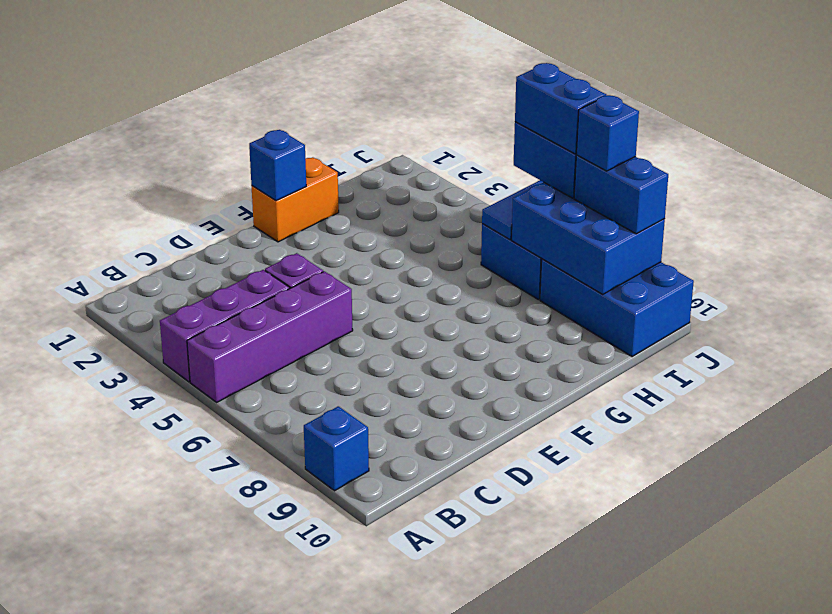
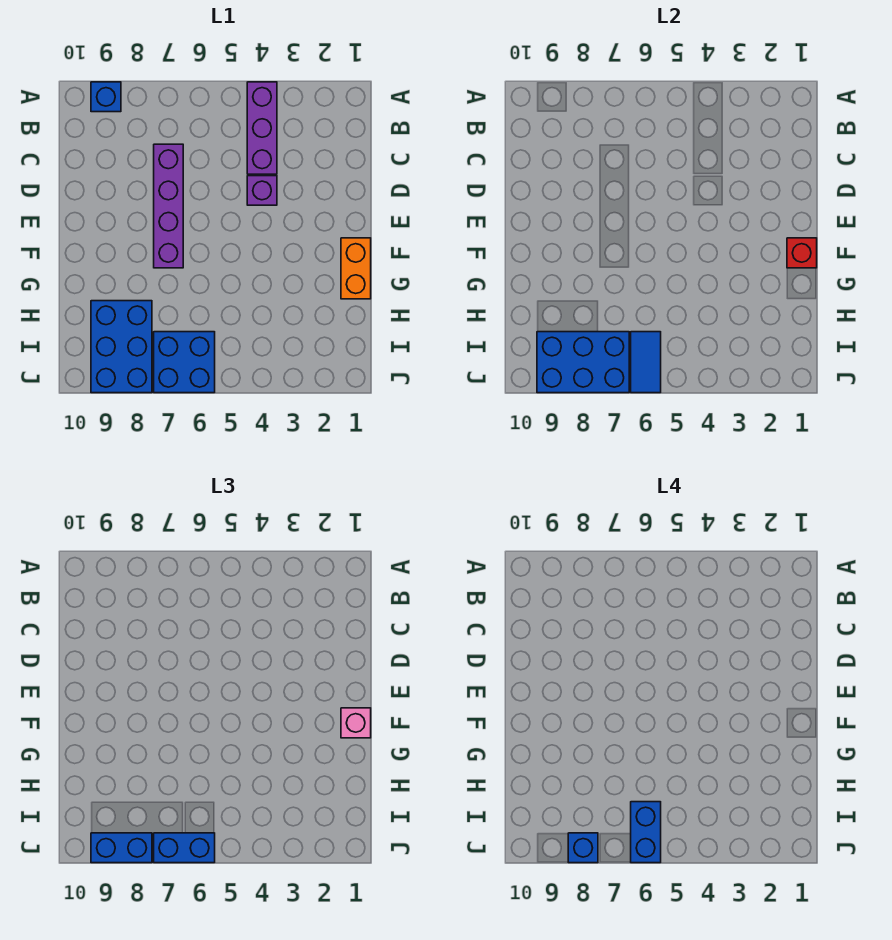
purple brick A5:D5 level 1 -> purple brick C7:F7 level 1
blue brick F1 level 2 -> red brick F1 level 2
none -> pink brick F1 level 3
blue brick I8:J10 level 1 -> blue brick H8:J9 level 1
blue brick J6:J7 level 4 -> blue brick I6:J6 level 4

